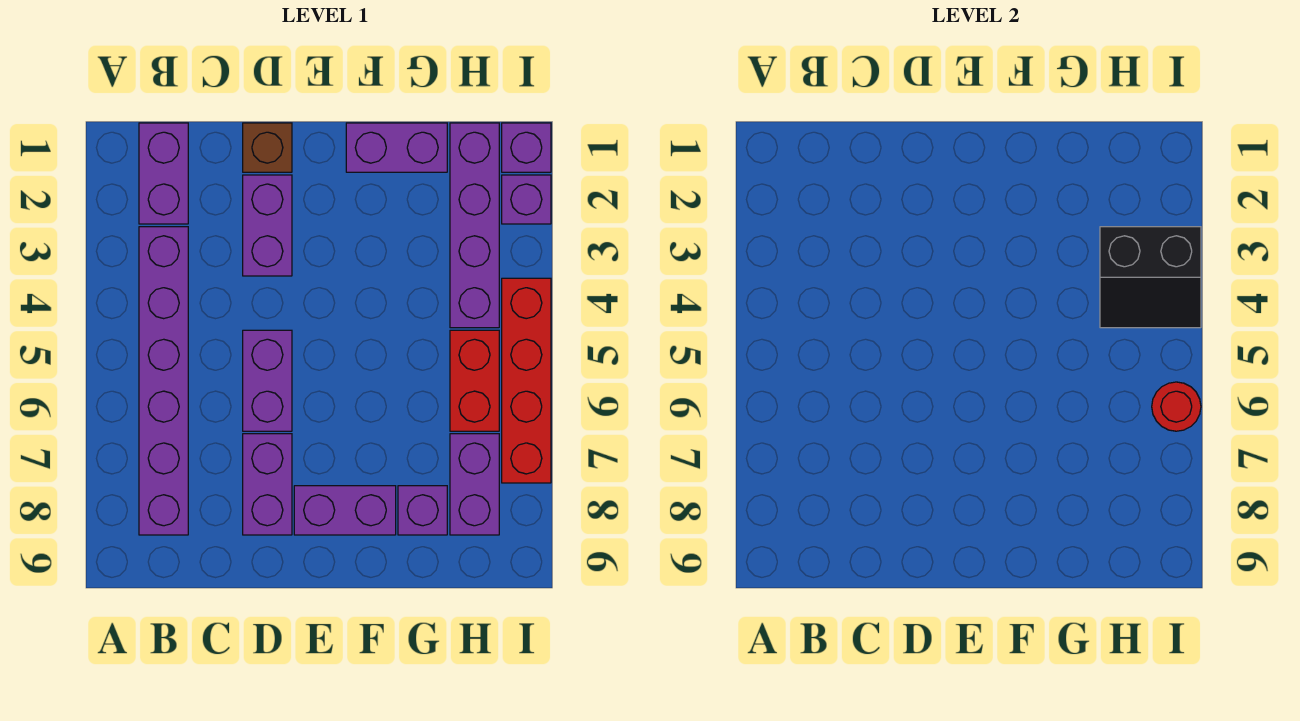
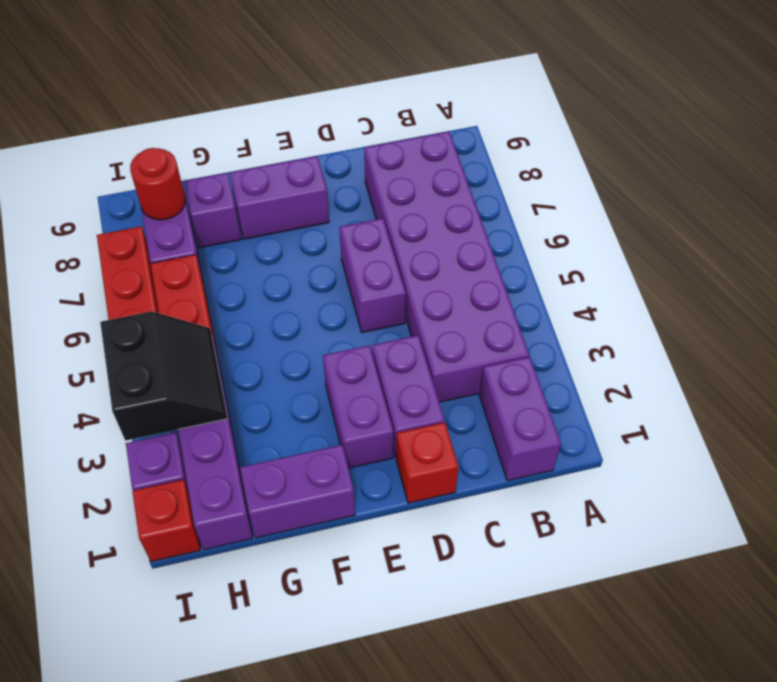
purple brick B3:B8 level 1 -> purple brick B3:C8 level 1
brown brick D1 level 1 -> red brick D1 level 1
purple brick D7:D8 level 1 -> purple brick E2:E3 level 1
black slope H3:I4 level 2 top 3 -> black slope H3:I4 level 2 top I
purple brick I1 level 1 -> red brick I1 level 1
red round brick I6 level 2 -> red round brick H8 level 2

